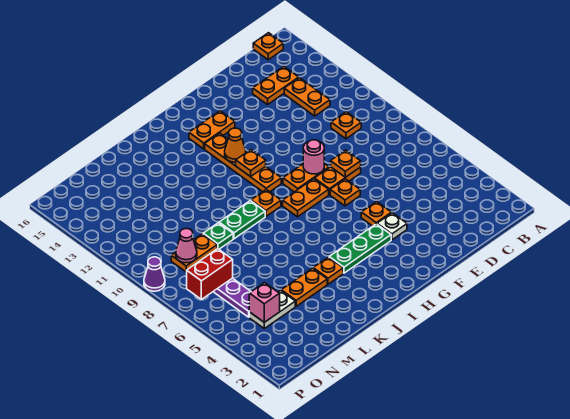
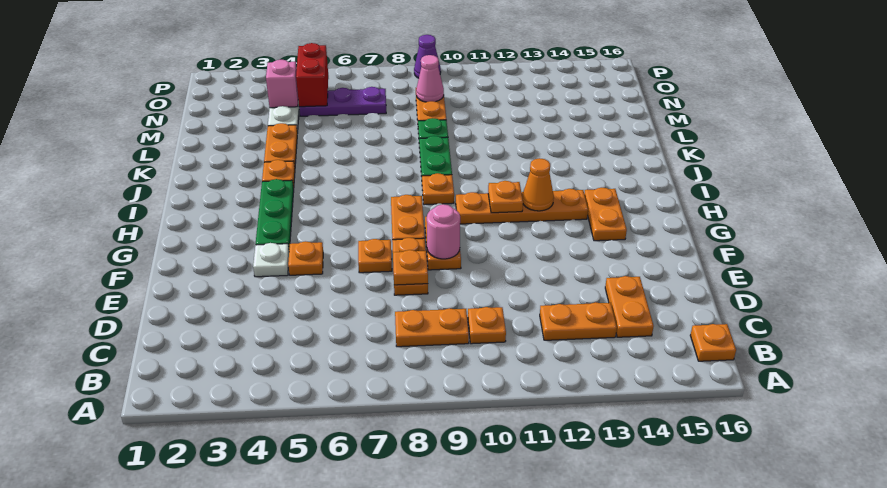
none -> orange plate C8:C9 level 1
red brick N7:O7 level 2 -> red brick N5:O5 level 2

